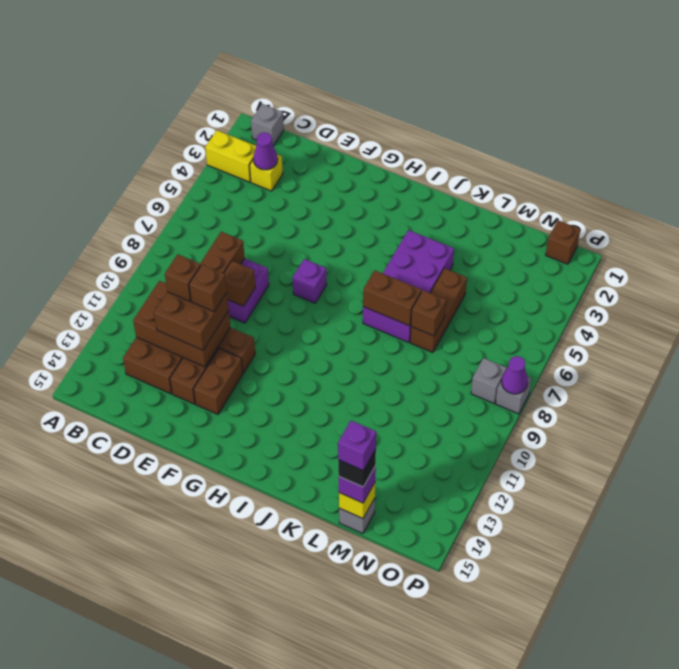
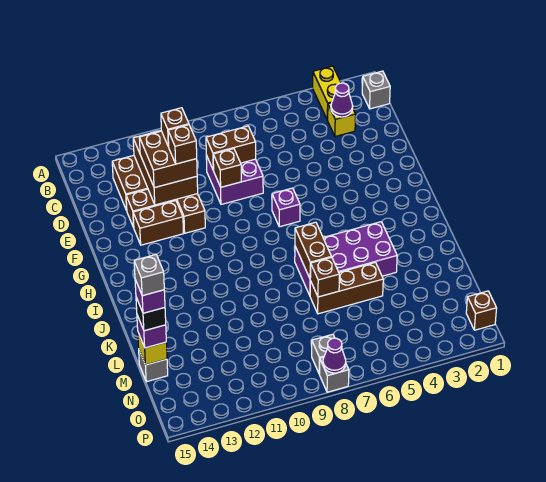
none -> grey brick M15 level 6

